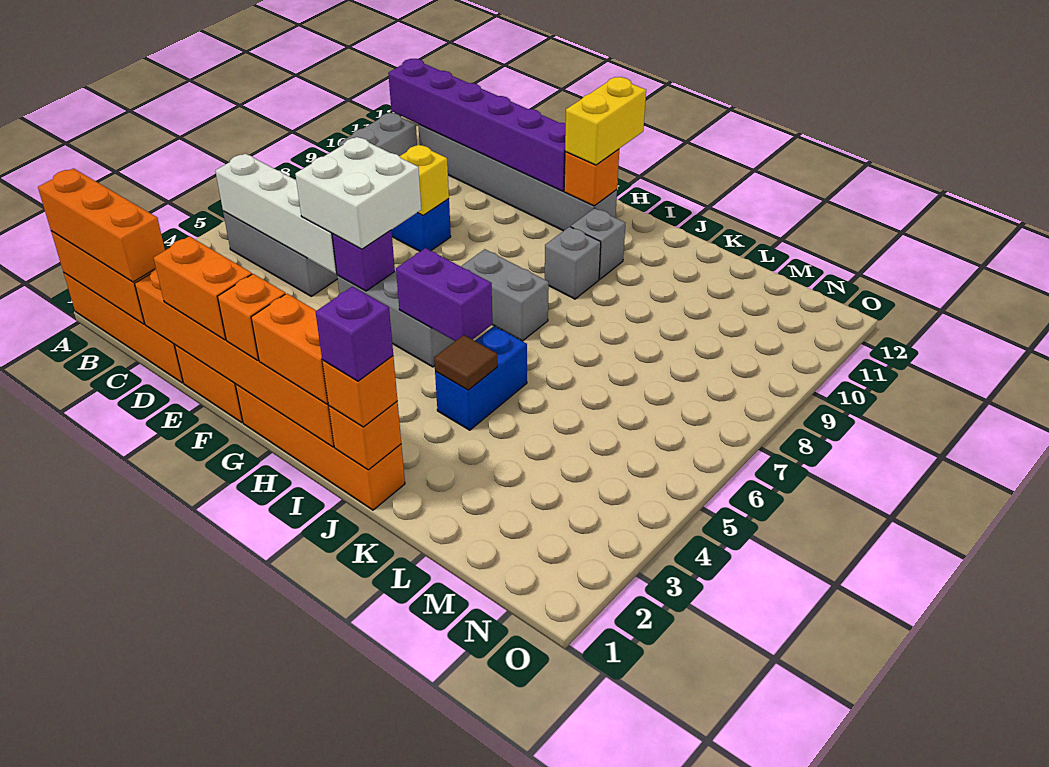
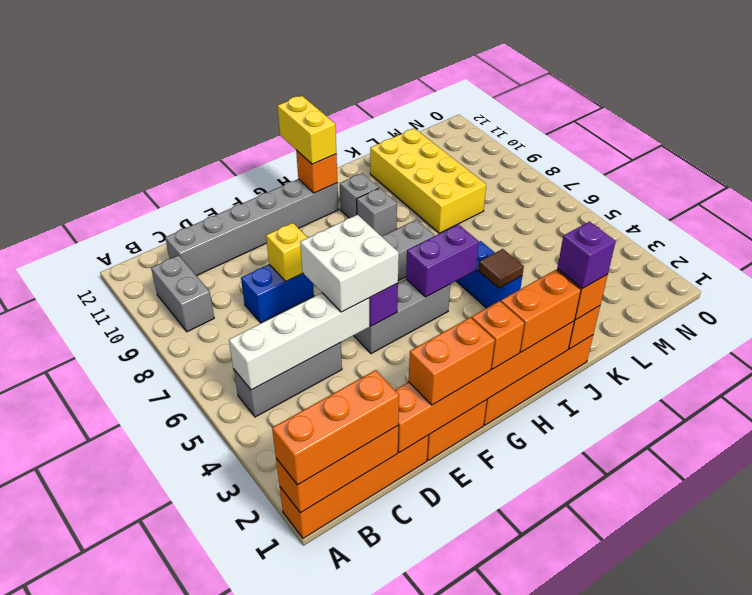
purple brick B11:G11 level 2 -> none
none -> yellow brick K8:L11 level 1

